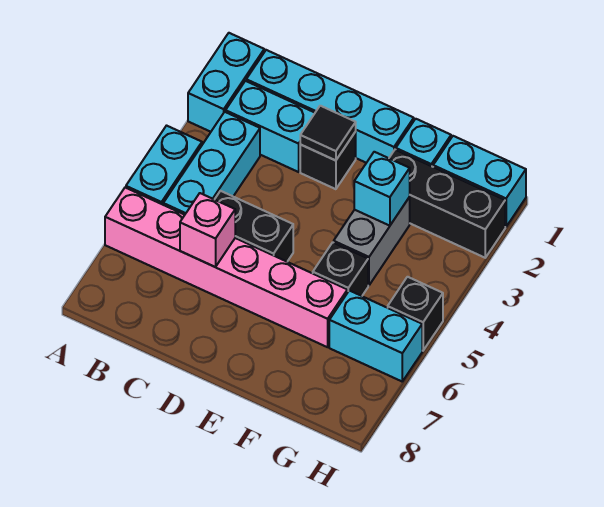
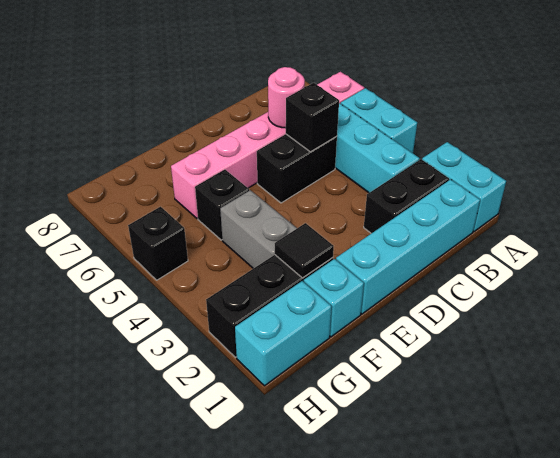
cyan brick B2:C2 level 1 -> black brick B2:C2 level 1
pink brick C6 level 2 -> pink round brick C6 level 2
black brick D2 level 1 -> black brick C5 level 2
black tile D2 level 2 -> black tile F2 level 2
cyan brick F3 level 2 -> none
cyan brick G6:H6 level 1 -> none

